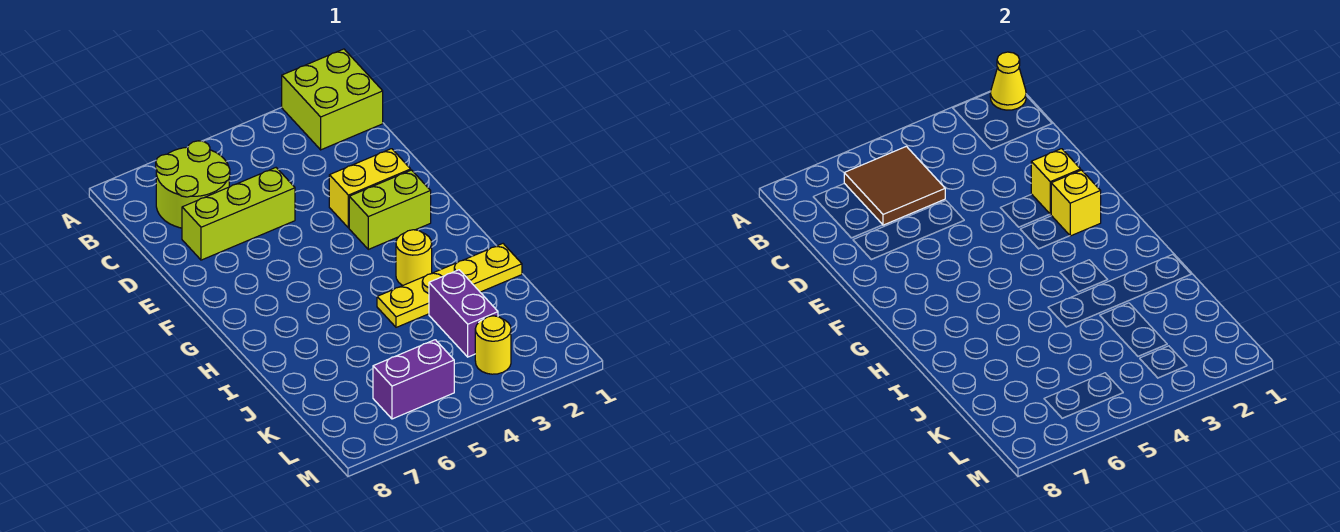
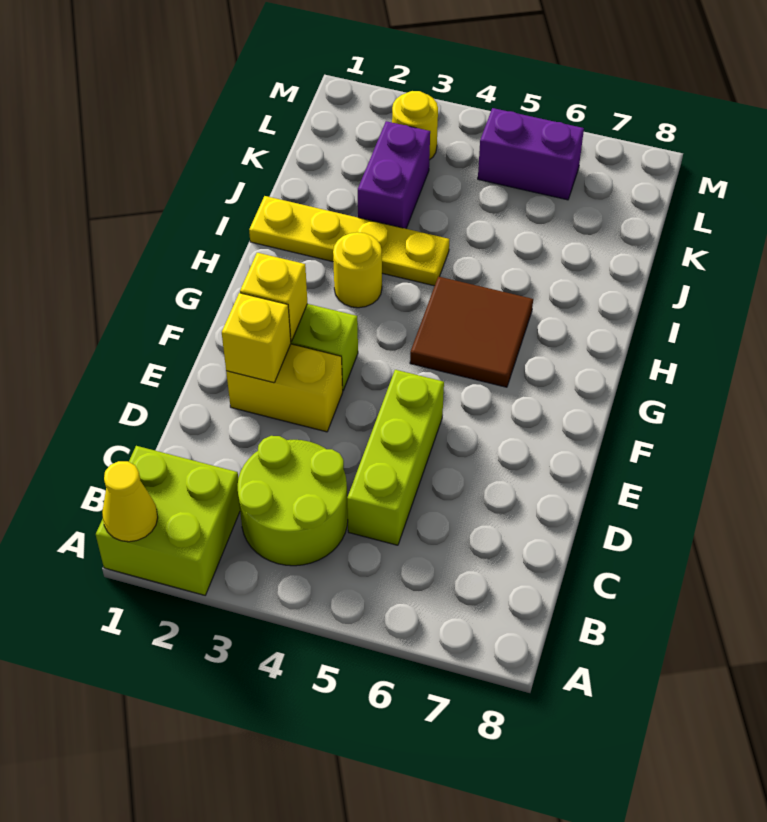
brown tile B5:C6 level 2 -> brown tile G5:H6 level 1
lime round brick B6:C7 level 1 -> lime round brick B3:C4 level 1
lime brick D5:D7 level 1 -> lime brick C5:E5 level 1

